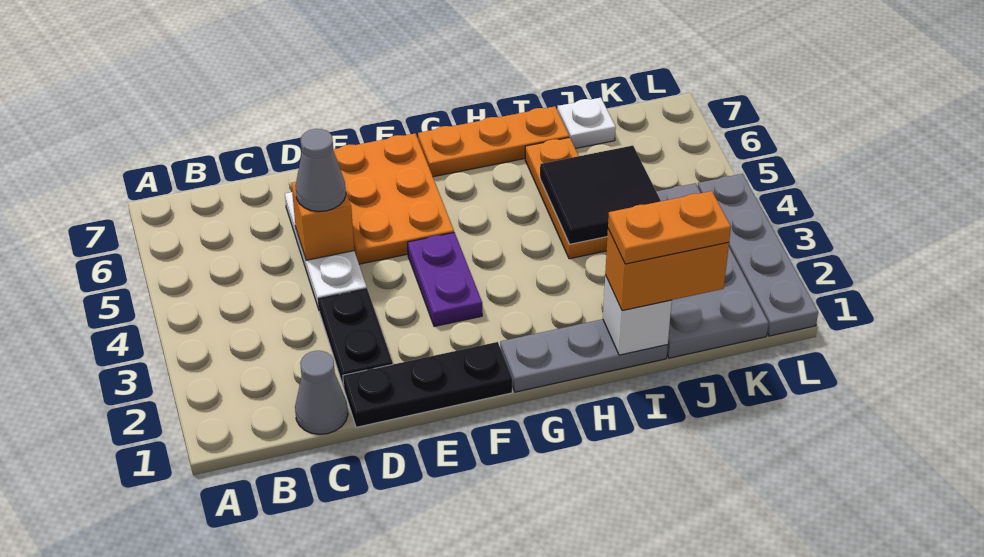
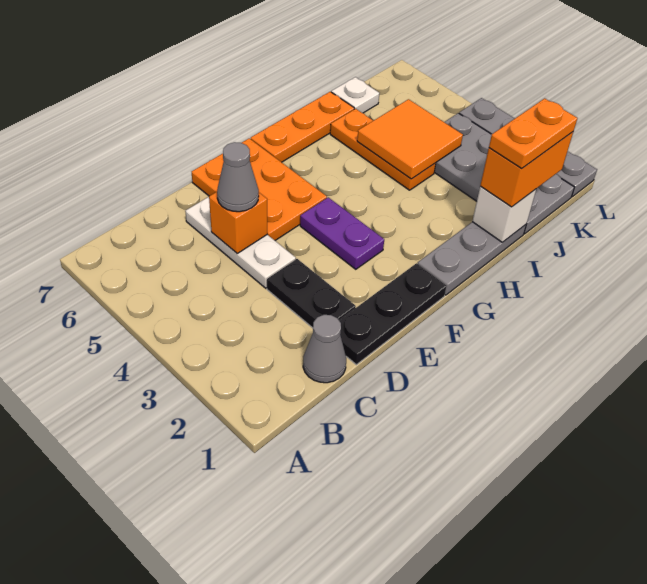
black tile I4:J5 level 2 -> orange tile I4:J5 level 2

